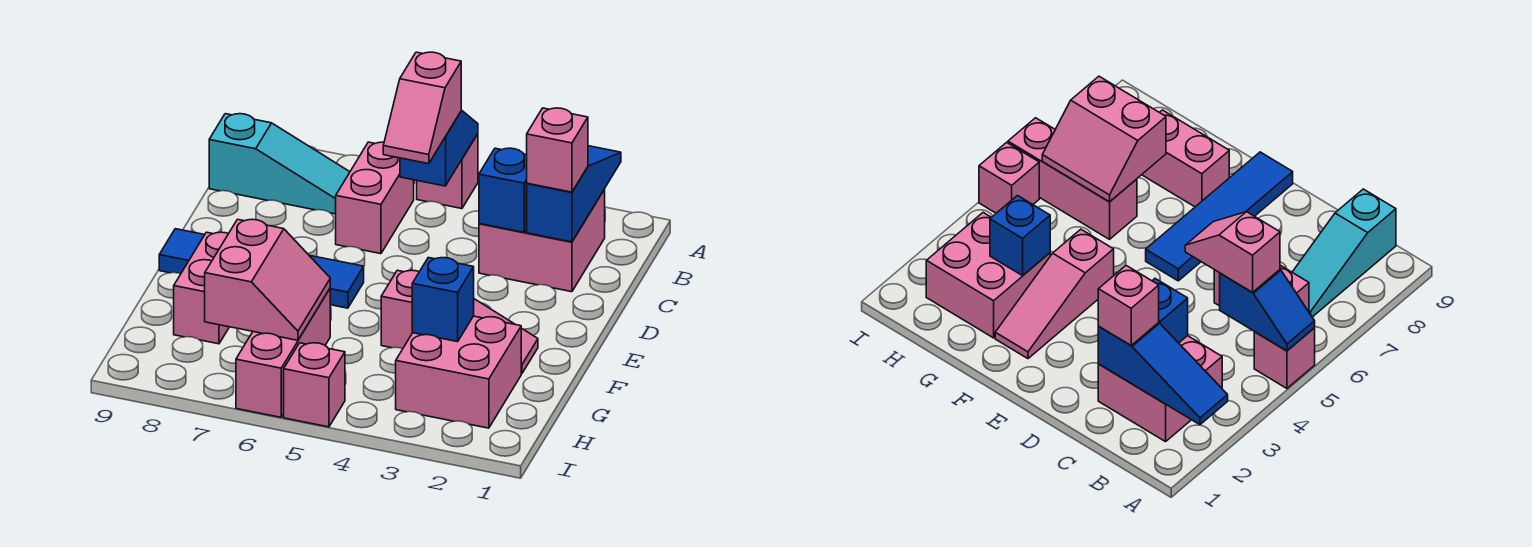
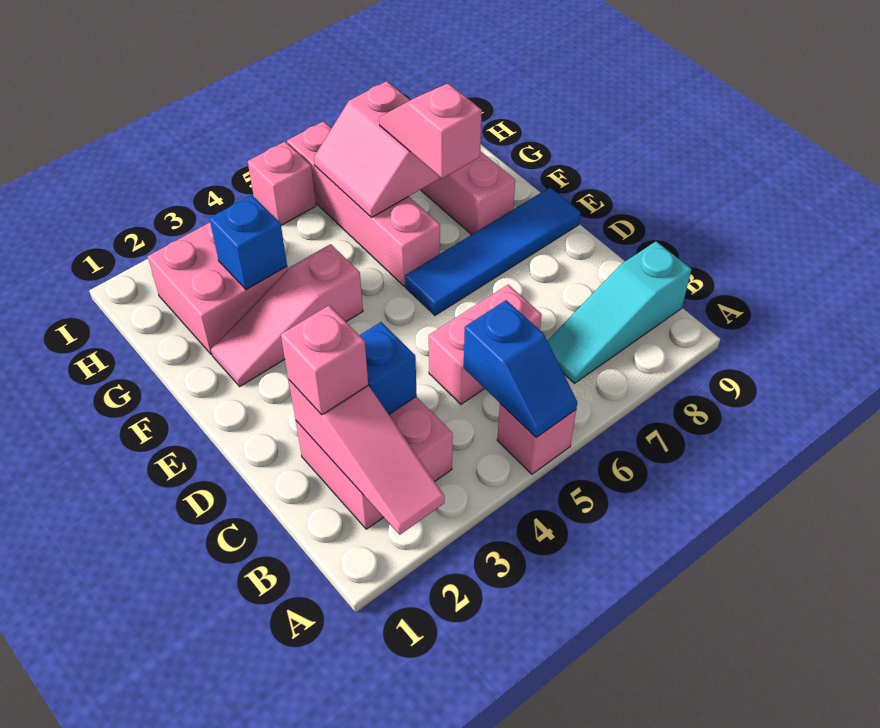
blue slope A2:C2 level 2 top C -> pink slope A2:C2 level 2 top C
pink slope B5:C5 level 3 top B -> pink slope F7:G7 level 3 top F
pink brick B6:C6 level 1 -> pink brick C5:C6 level 1
pink brick G6:I6 level 1 -> pink brick F6:I6 level 1

